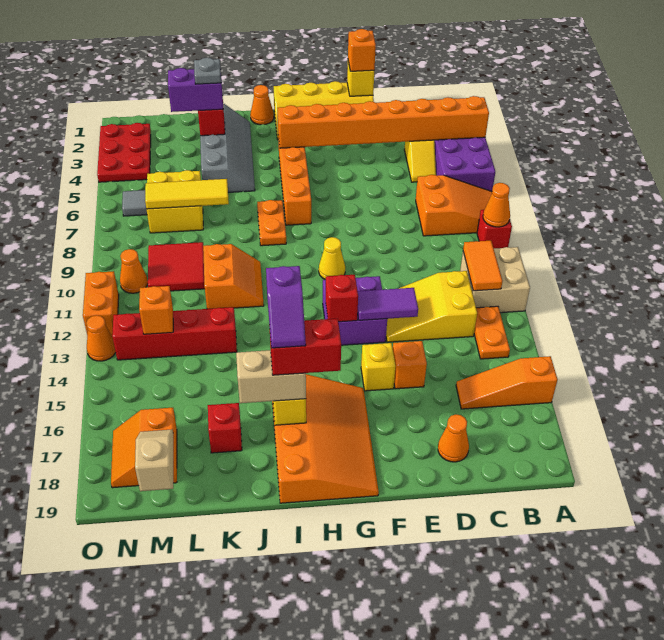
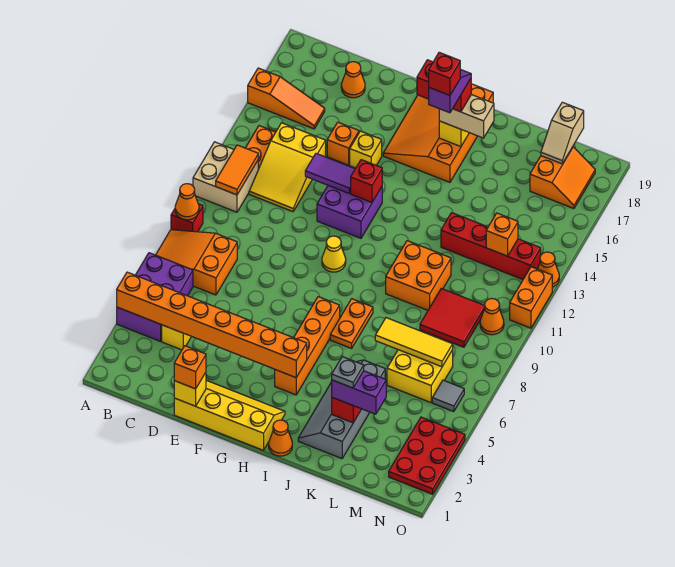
yellow slope C12:E13 level 1 top C -> yellow slope C12:D14 level 1 top 14
orange slope J10:K11 level 1 top K -> orange brick J10:K11 level 1
red brick K17 level 1 -> red brick I16 level 6

